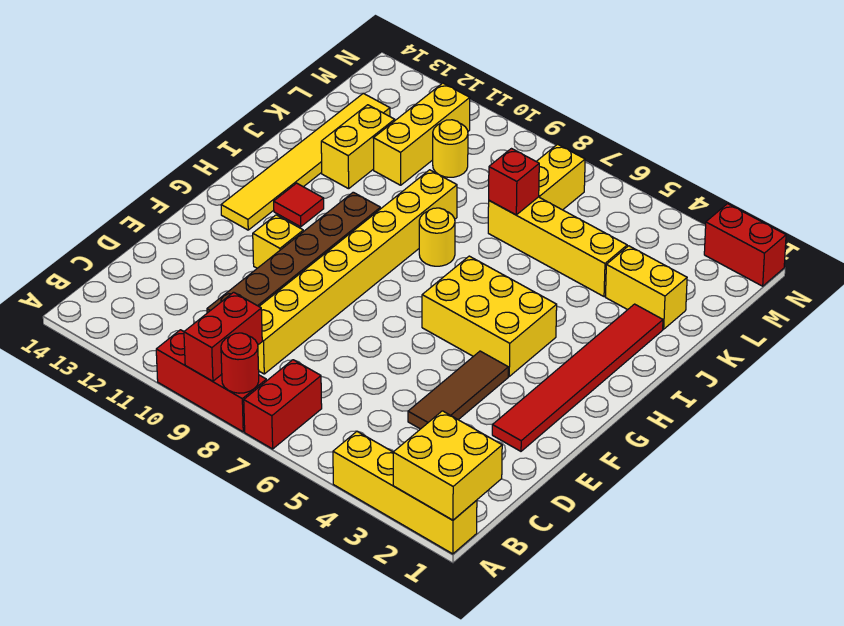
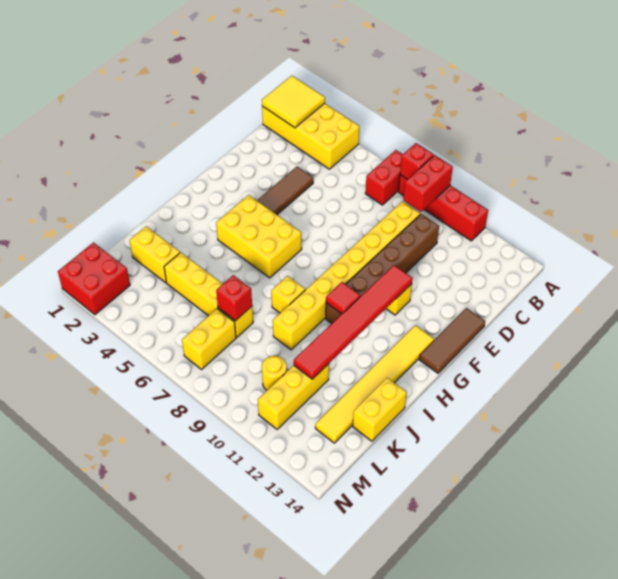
yellow brick A1:A4 level 1 -> yellow brick A1:B4 level 1
yellow brick A1:B2 level 2 -> yellow tile A1:B2 level 2
red brick A8:A10 level 1 -> red brick A8:A11 level 1
red round brick A8 level 2 -> red brick A8 level 2
red tile E2:J2 level 1 -> red tile F11:K11 level 2
none -> brown tile E14:G14 level 1
red tile H12 level 1 -> red tile H10 level 2
yellow round brick I8 level 1 -> yellow brick I8 level 1
yellow brick J12:K12 level 1 -> yellow brick J14:K14 level 1
red brick N1:N2 level 1 -> red brick M1:N2 level 1

